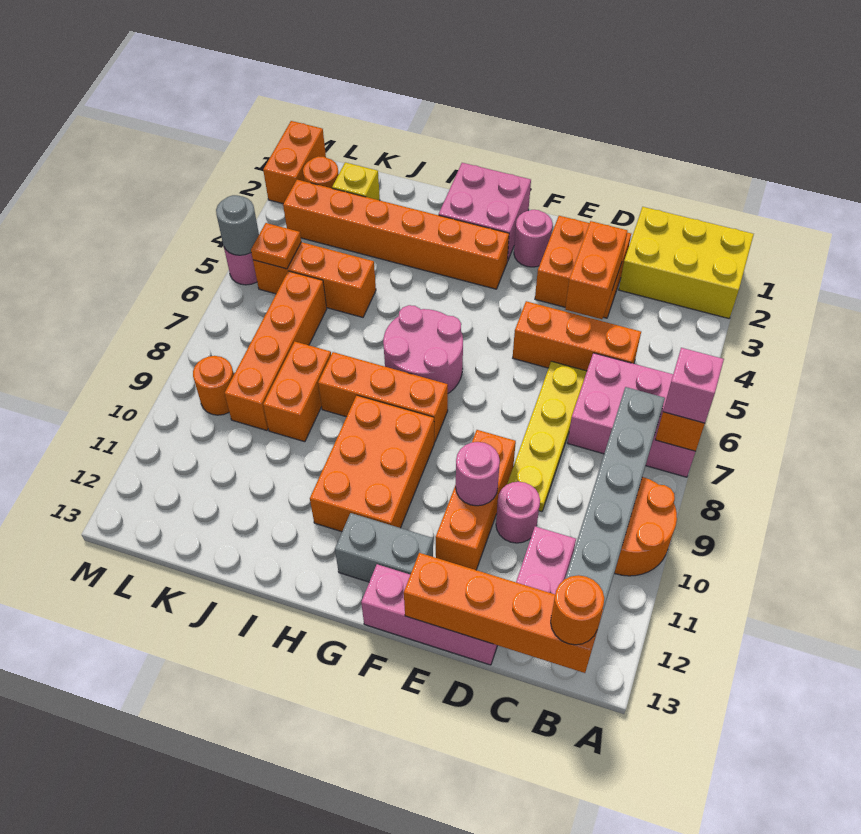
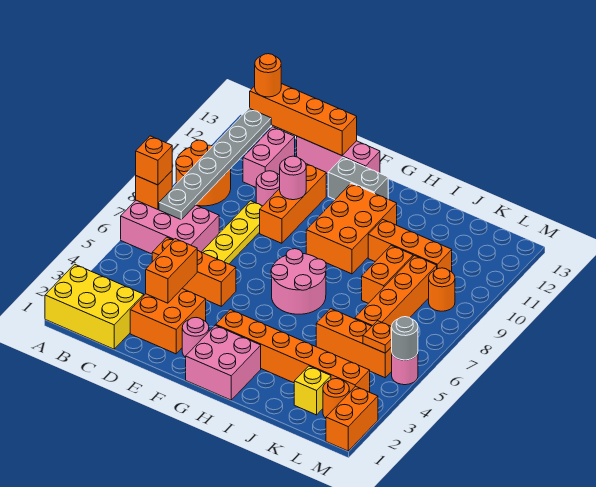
pink brick A7 level 3 -> orange brick A7 level 3
orange brick G8:I8 level 1 -> orange brick I10:K10 level 1

